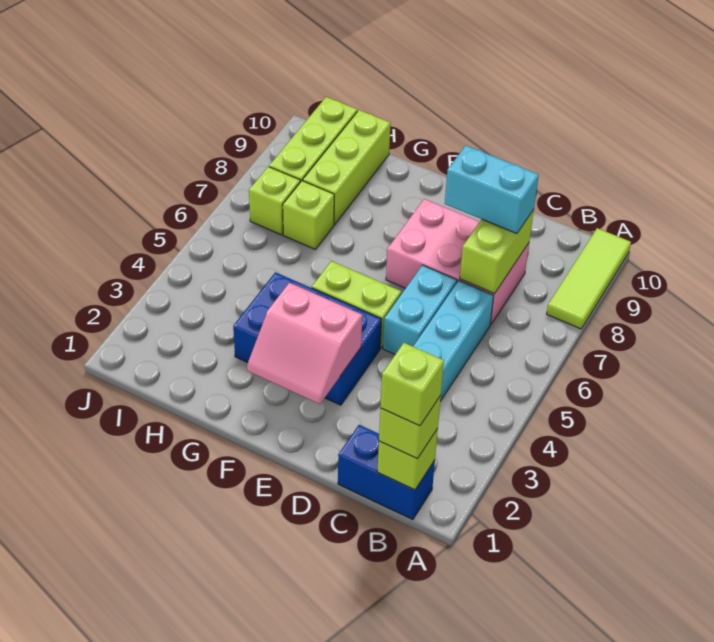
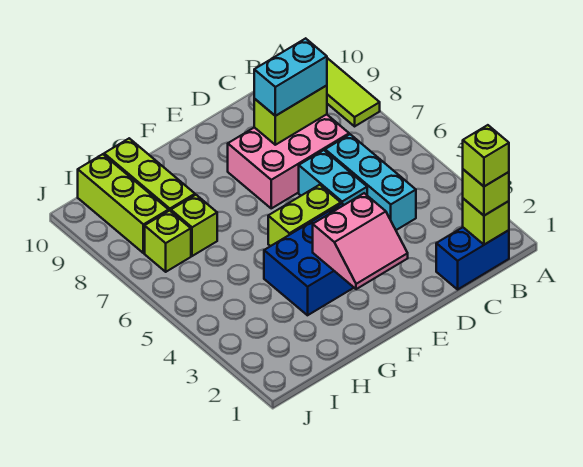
lime brick C7:C8 level 2 -> lime brick C8:D8 level 2

